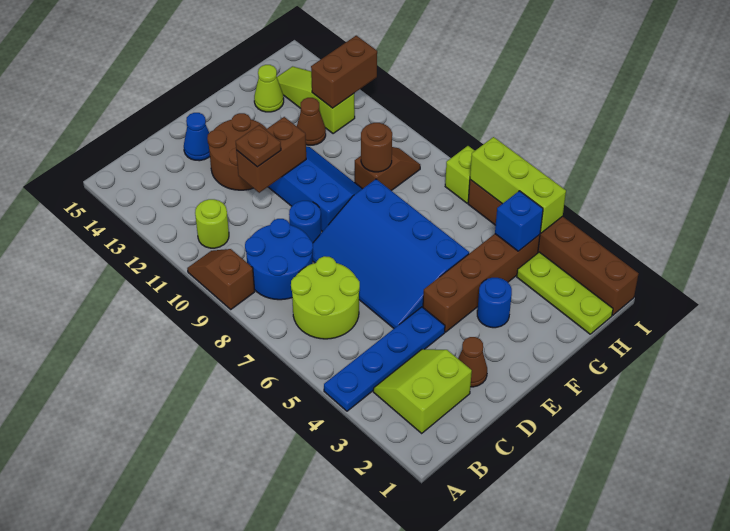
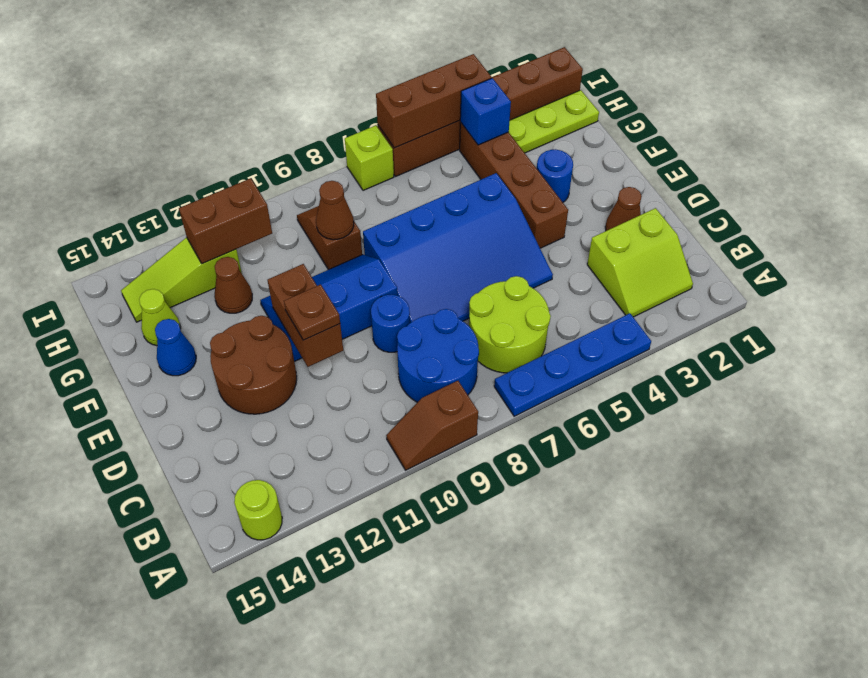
blue plate A4:D4 level 1 -> blue plate A4:A7 level 1
lime slope B2:C3 level 1 top 2 -> lime slope B2:C3 level 1 top C
lime round brick B11 level 1 -> lime round brick A14 level 1
blue cone D14 level 1 -> blue cone F14 level 1
brown round brick G9 level 2 -> brown cone G9 level 2
brown brick H12:I12 level 2 -> brown brick H11:H12 level 2
lime brick I4:I6 level 2 -> brown brick I4:I6 level 2

